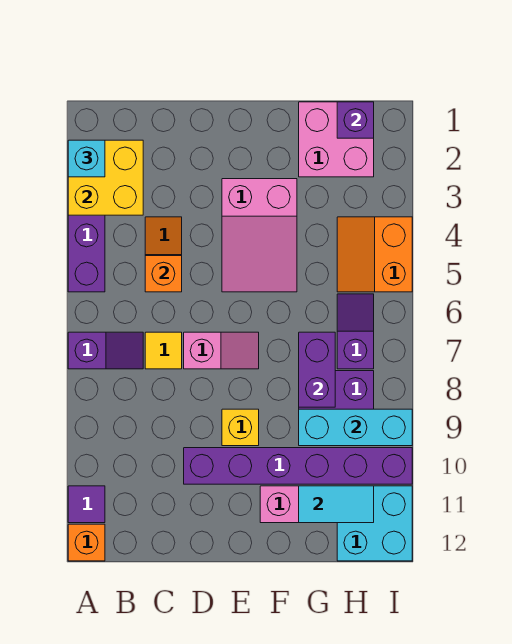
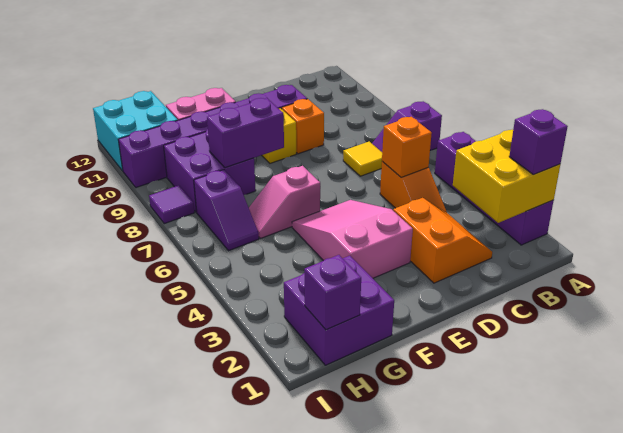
cyan brick A2 level 3 -> purple brick A2 level 3
purple tile A11 level 1 -> purple tile I8 level 1
orange brick A12 level 1 -> orange brick D9 level 1
pink slope D7:E7 level 1 top D -> pink slope F6:G6 level 1 top F
pink brick G1:H2 level 1 -> purple brick G1:H2 level 1
purple brick G7:G8 level 2 -> purple brick F8:G8 level 2
cyan brick G9:I9 level 2 -> none
cyan tile G11:H11 level 2 -> none
orange slope H4:I5 level 1 top I -> orange slope C2:D3 level 1 top D

